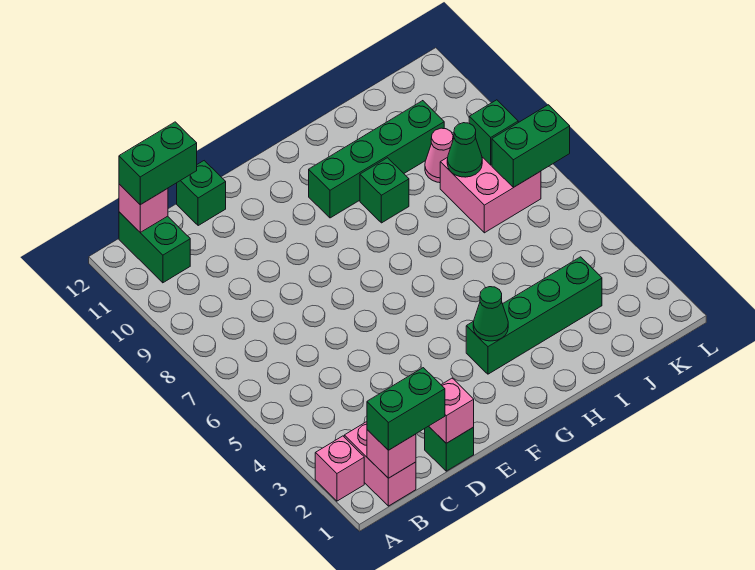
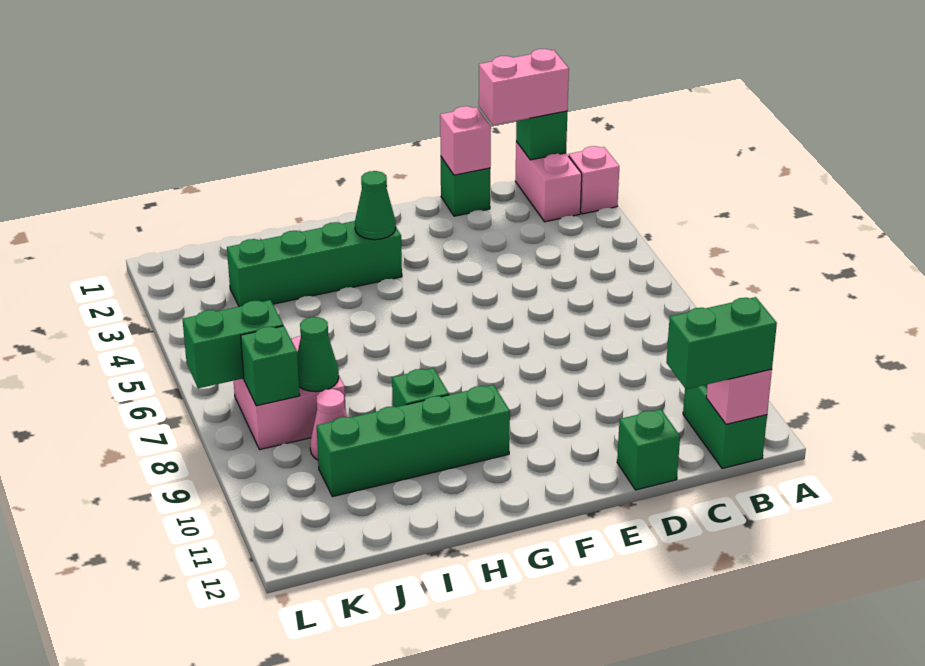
pink brick B1 level 2 -> green brick B1 level 2
green brick B1:C1 level 3 -> pink brick B1:C1 level 3

